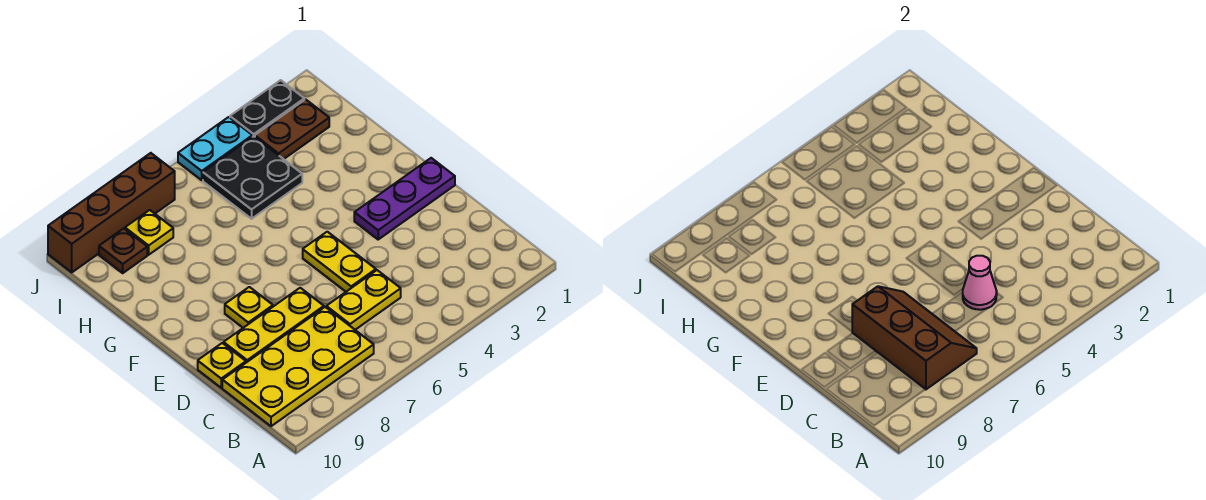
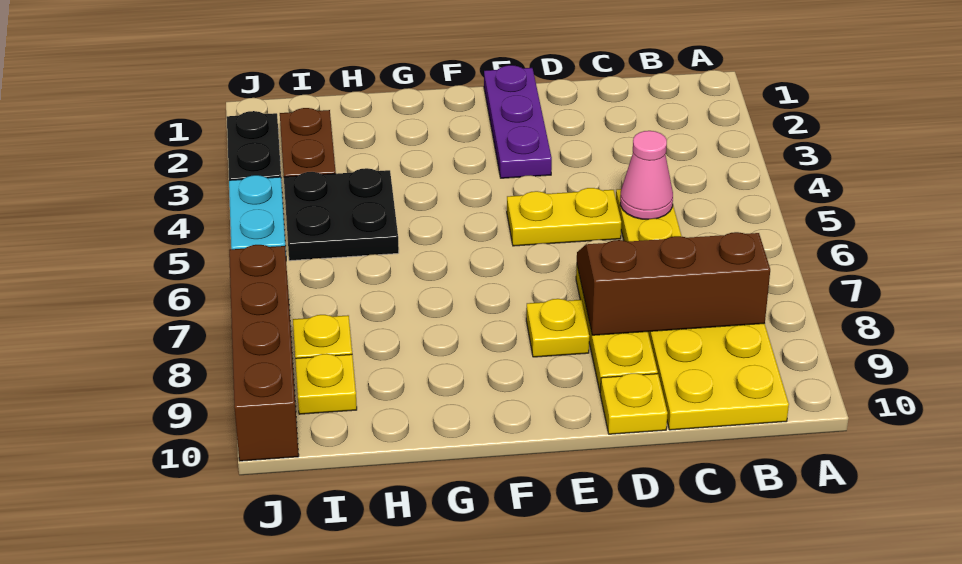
brown plate I9 level 1 -> yellow plate I9 level 1

